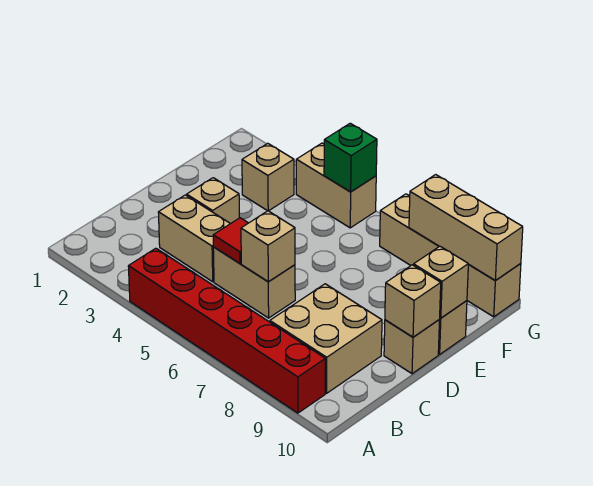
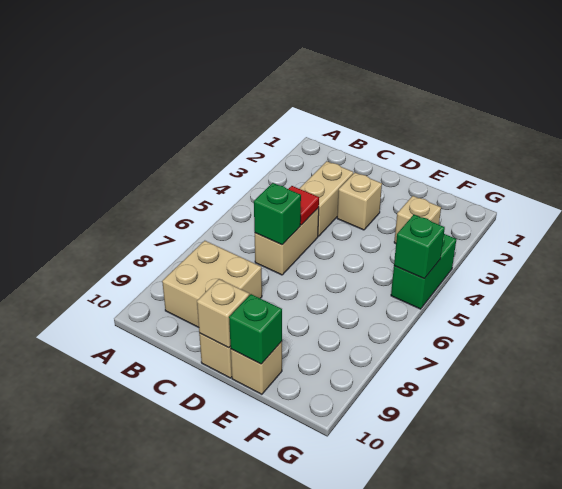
red brick A4:A9 level 1 -> none
tan brick C6 level 2 -> green brick C6 level 2
tan brick E10 level 2 -> green brick E10 level 2
tan brick G4:G5 level 1 -> green brick G4:G5 level 1
tan brick G7:G10 level 1 -> none
tan brick G8:G10 level 2 -> none

